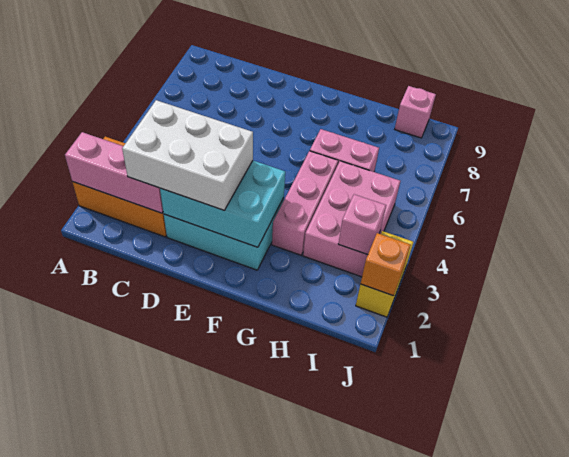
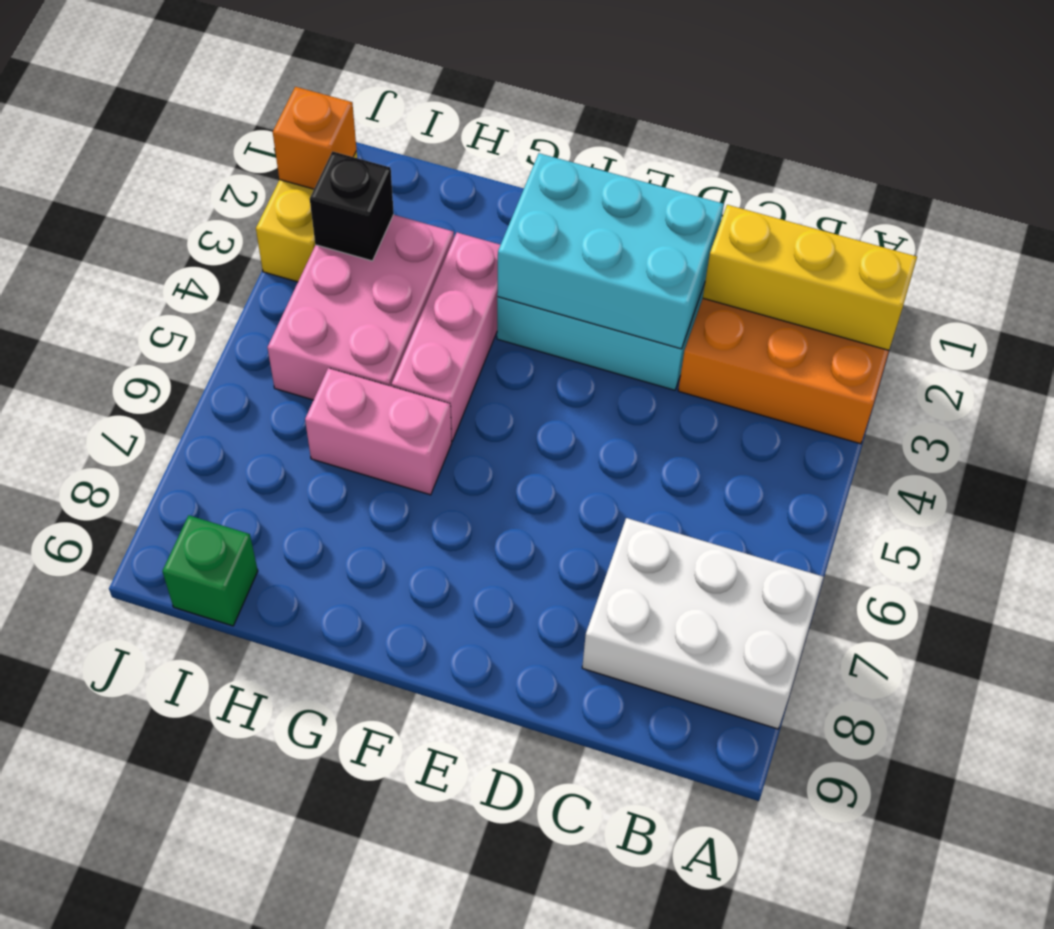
pink brick A2:C2 level 2 -> yellow brick A2:C2 level 2
white brick C2:E3 level 3 -> white brick A7:C8 level 1
pink brick I3 level 2 -> black brick I3 level 2
pink brick I9 level 1 -> green brick I9 level 1

